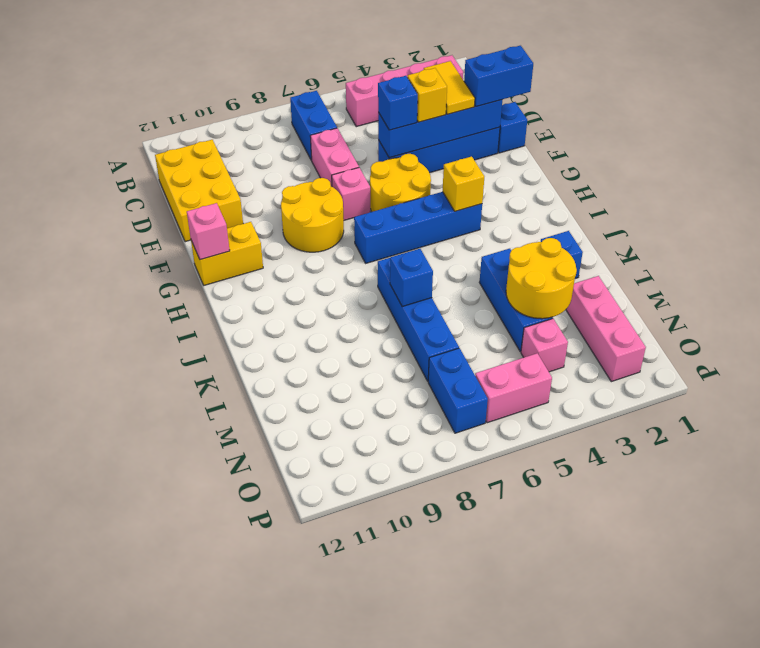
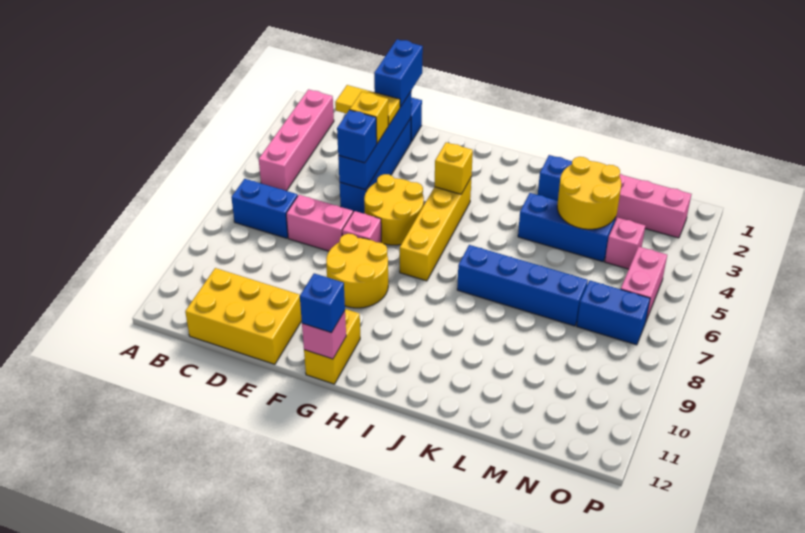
blue brick H4:H7 level 1 -> yellow brick H4:H7 level 1
blue brick K7 level 2 -> blue brick G12 level 3

